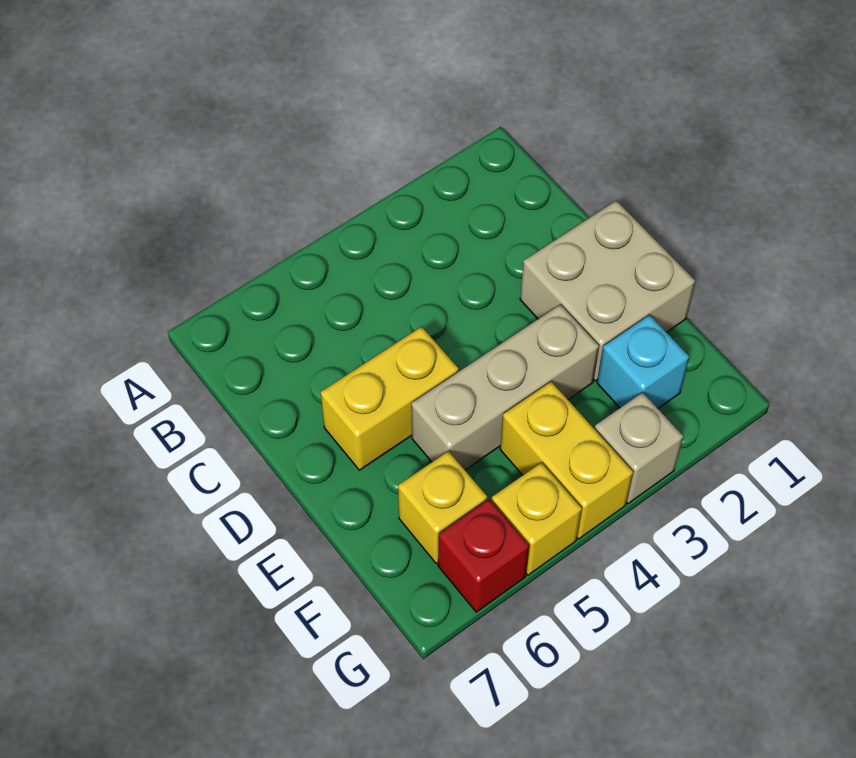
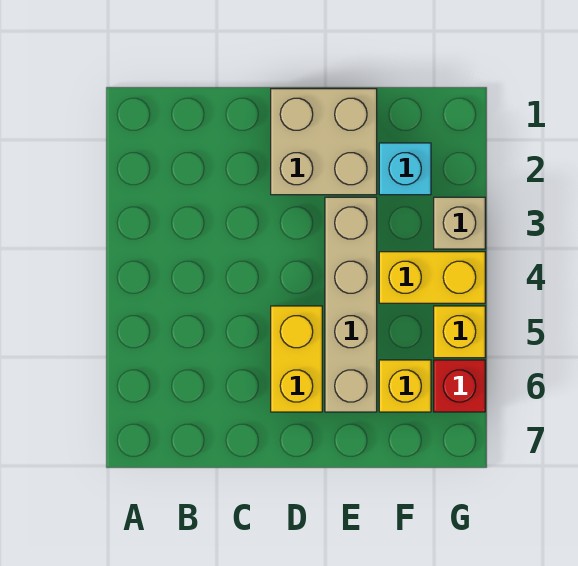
tan brick E3:E5 level 1 -> tan brick E3:E6 level 1

